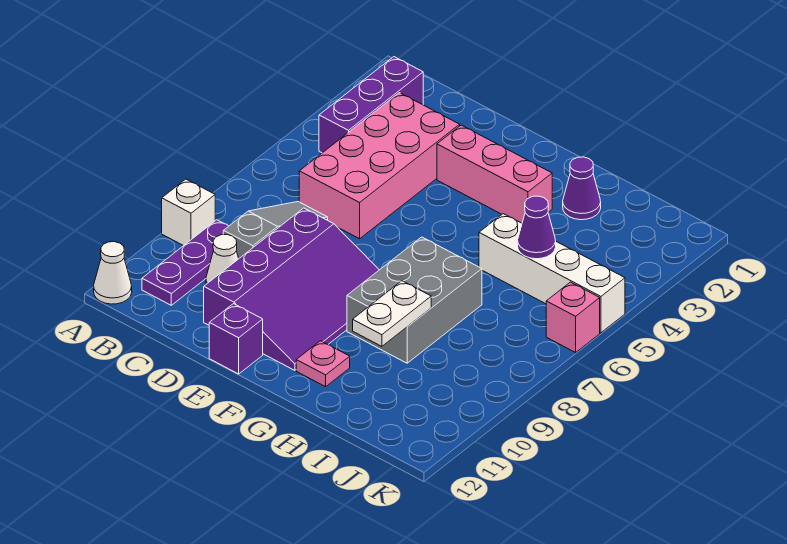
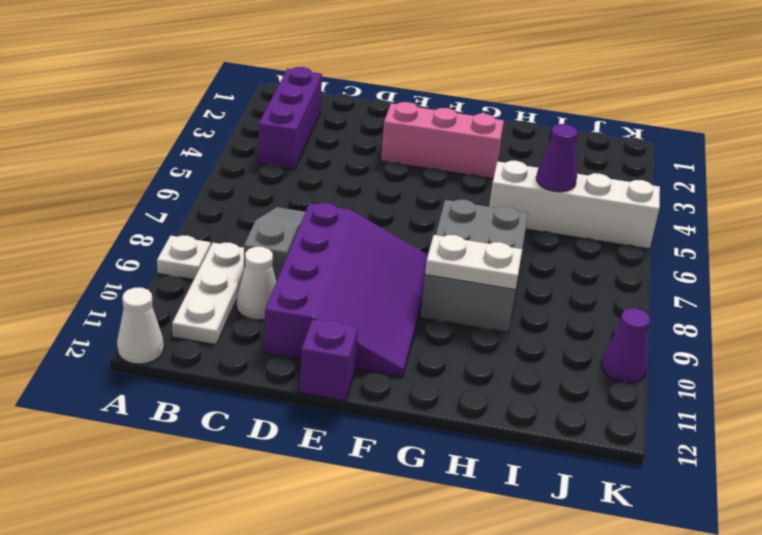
white brick A9 level 1 -> white plate A9 level 1
purple plate B9:B11 level 1 -> white plate B9:B11 level 1
pink brick C3:D6 level 1 -> none
pink plate G11 level 1 -> none
purple cone H2 level 1 -> purple cone K10 level 1
white plate H9:H10 level 2 -> white plate G9:H9 level 2
pink brick K6 level 1 -> none

